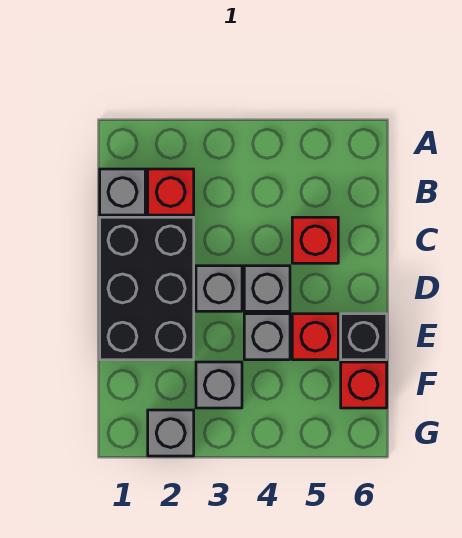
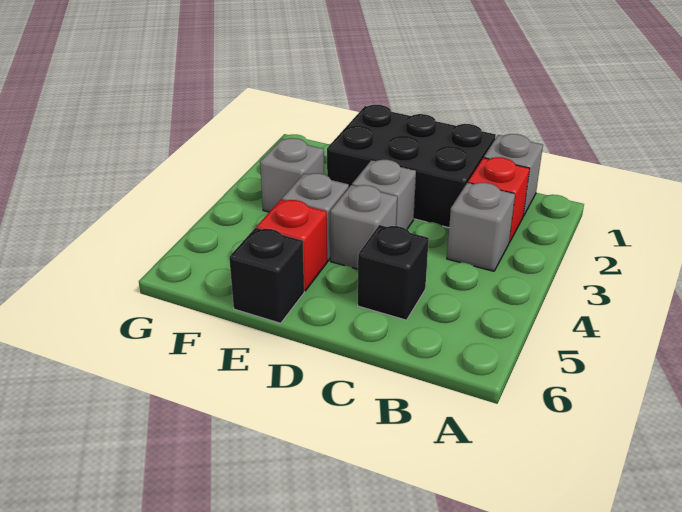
red brick C5 level 1 -> black brick C5 level 1
red brick F6 level 1 -> none
grey brick G2 level 1 -> grey brick B3 level 1

